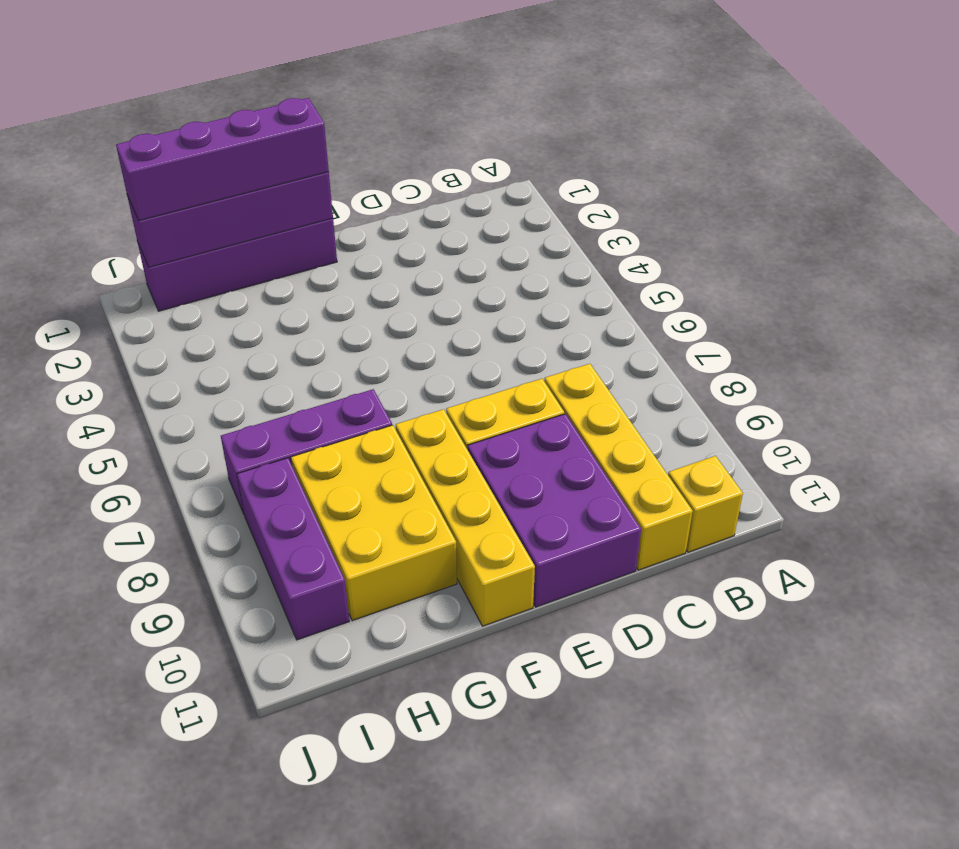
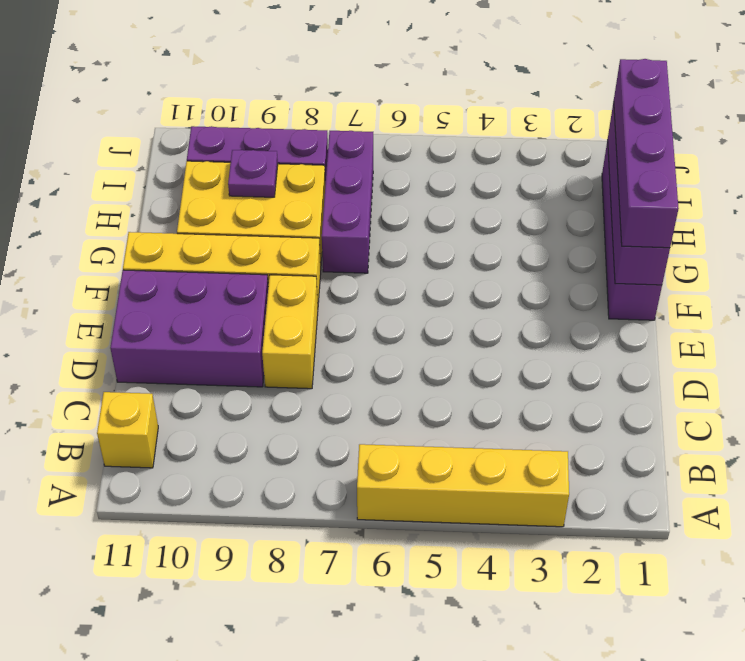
yellow brick C8:C11 level 1 -> yellow brick A3:A6 level 1
none -> purple plate H9 level 2

